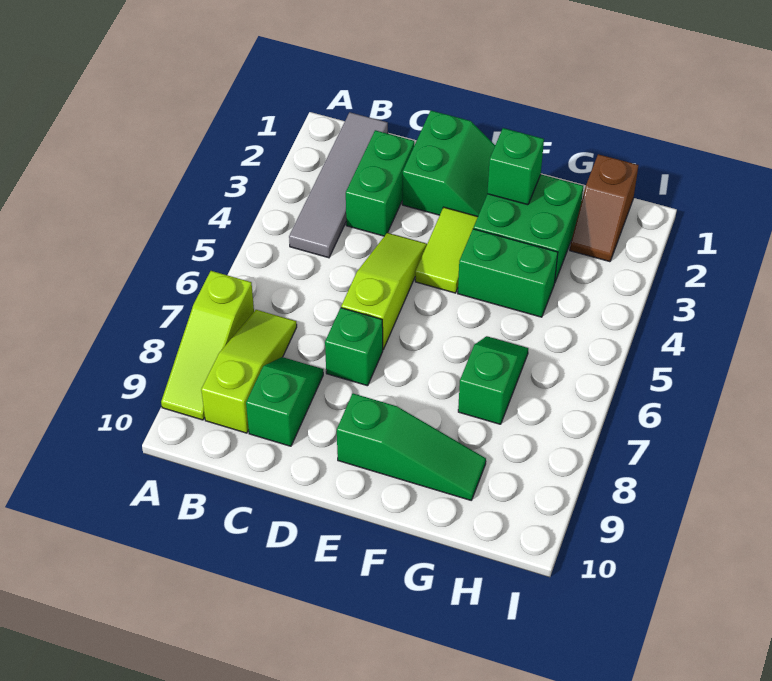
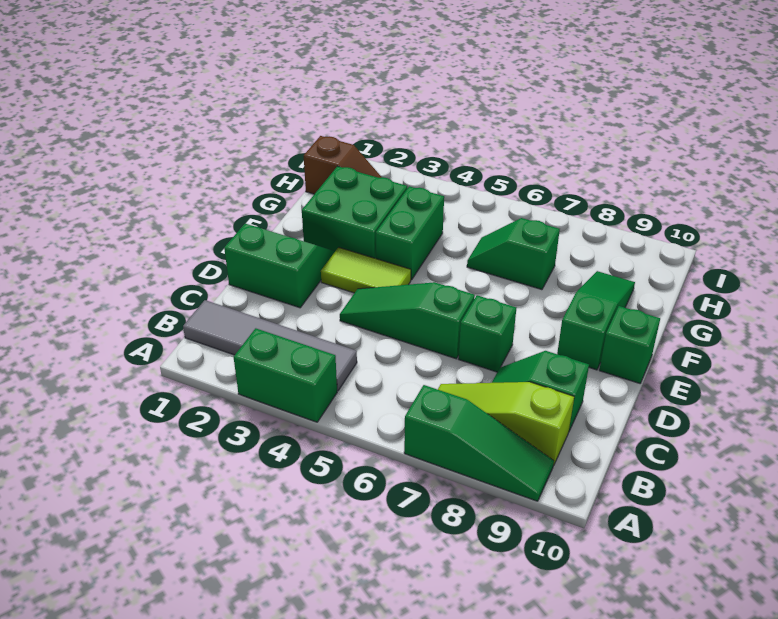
lime slope A7:A9 level 1 top 7 -> green slope A7:A9 level 1 top 7
green brick C2:C3 level 1 -> green brick A3:A4 level 1
lime slope D4:D6 level 1 top 6 -> green slope D4:D6 level 1 top 6
green brick F2 level 2 -> green brick E10 level 1

